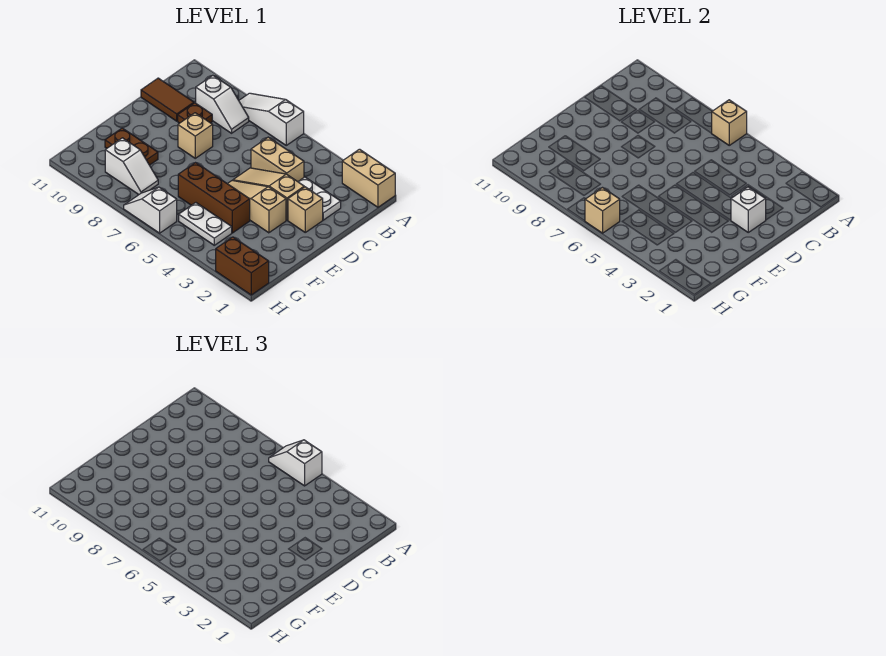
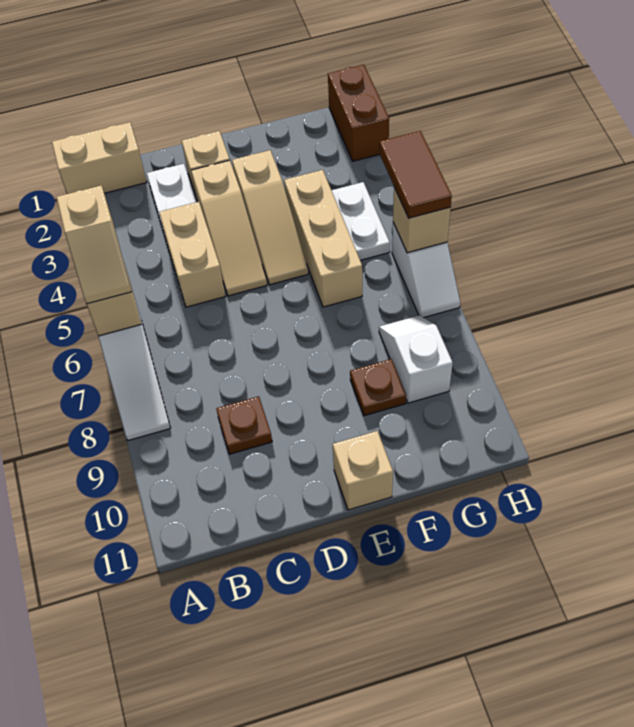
tan brick A1:A2 level 1 -> tan brick A1:B1 level 1
white slope A5:A6 level 3 top 5 -> tan slope A5:A6 level 3 top 5
white slope B8:B9 level 1 top 9 -> none
brown tile C10:C11 level 1 -> brown tile H5:H6 level 3
white brick D2 level 2 -> none
tan brick D8 level 1 -> tan brick E11 level 1
brown brick F4:F6 level 1 -> tan brick F4:F6 level 1
brown plate F9:F10 level 1 -> brown plate F9 level 1

